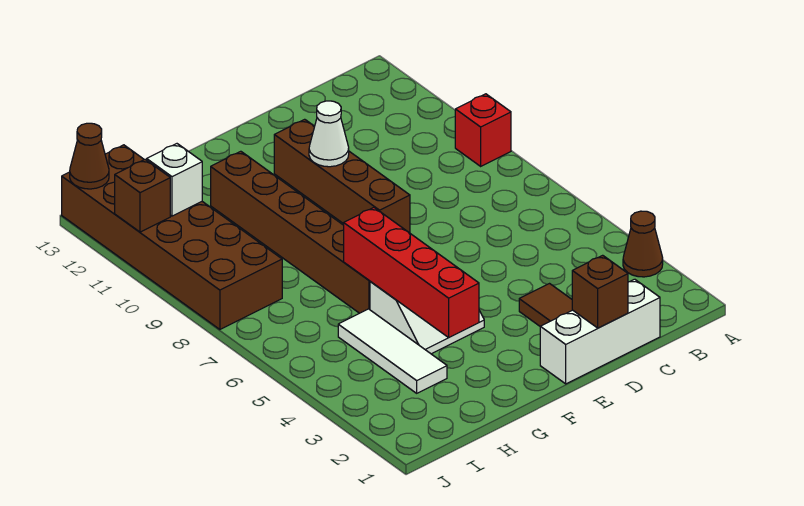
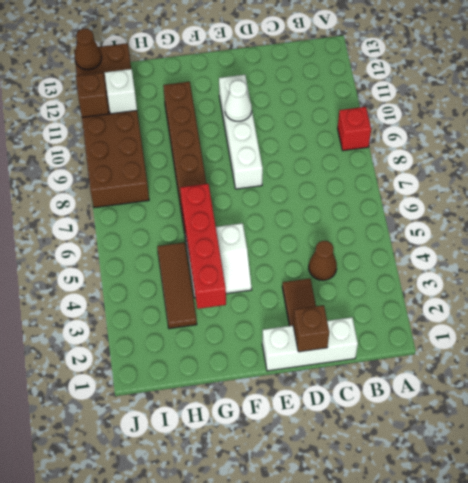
brown cone A3 level 1 -> brown cone C4 level 1
brown brick E8:E11 level 1 -> white brick E8:E11 level 1
white tile H3:H5 level 1 -> brown tile H3:H5 level 1

